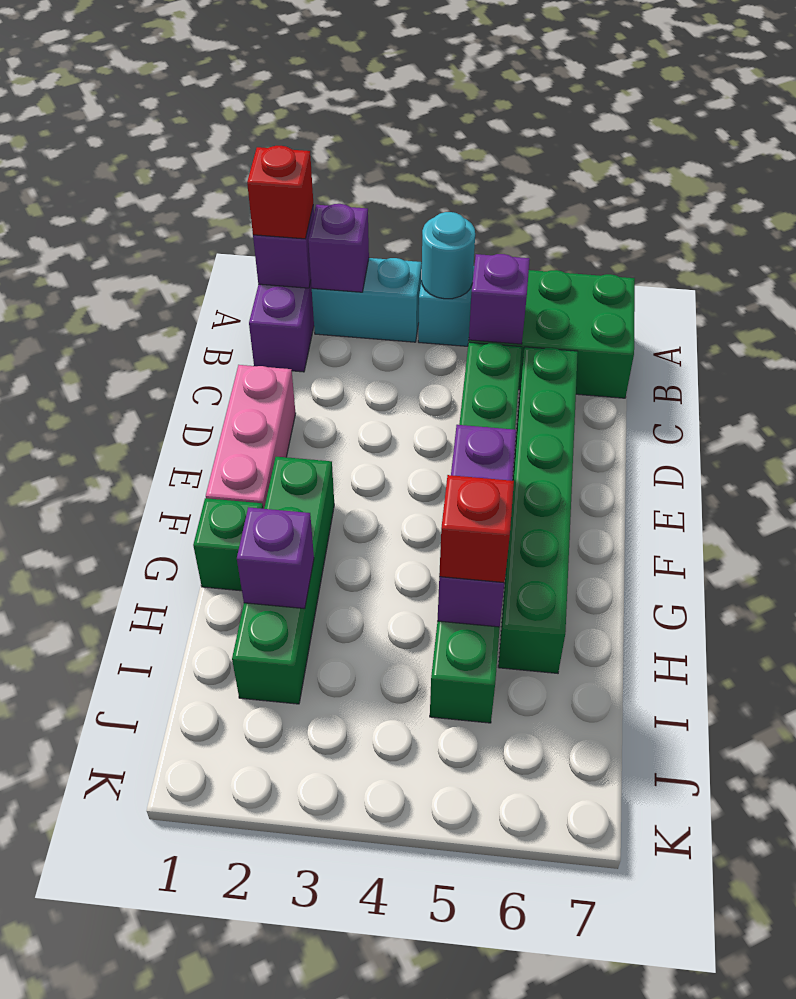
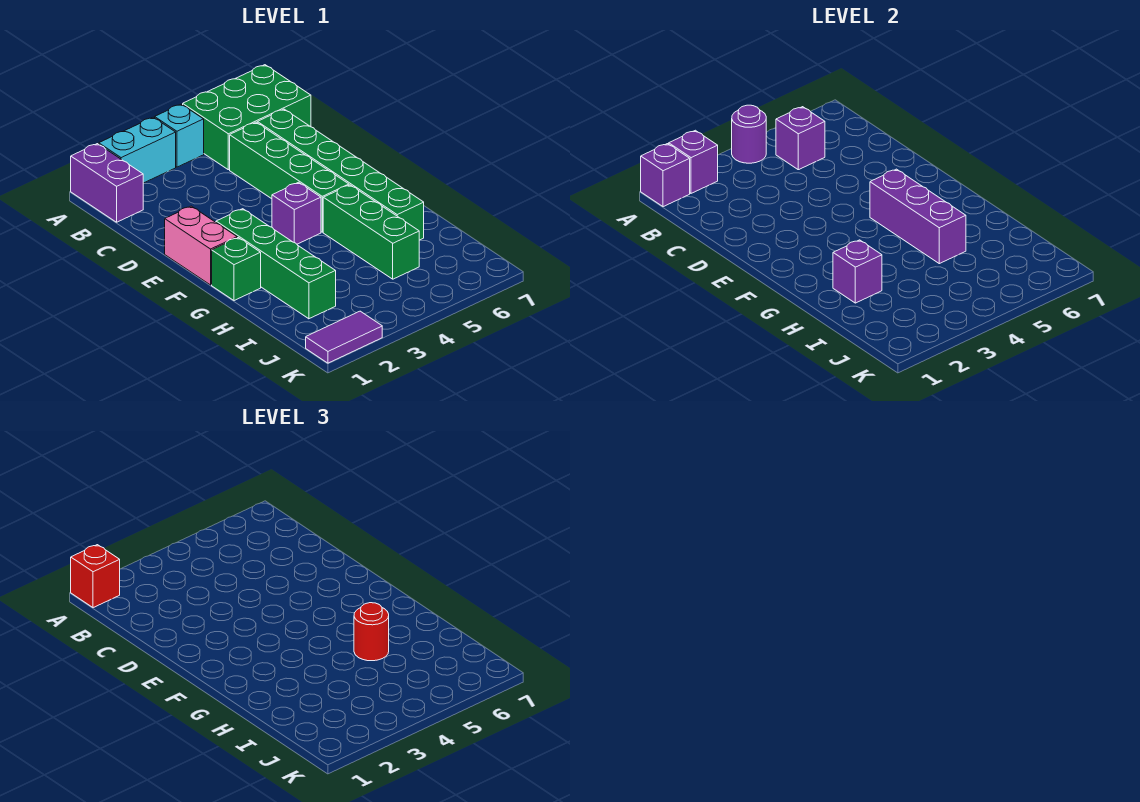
cyan round brick A4 level 2 -> purple round brick A4 level 2
pink brick D1:F1 level 1 -> pink brick E1:F1 level 1
none -> purple brick F4 level 1
red brick H5 level 3 -> red round brick H5 level 3
none -> purple tile K1:K2 level 1

